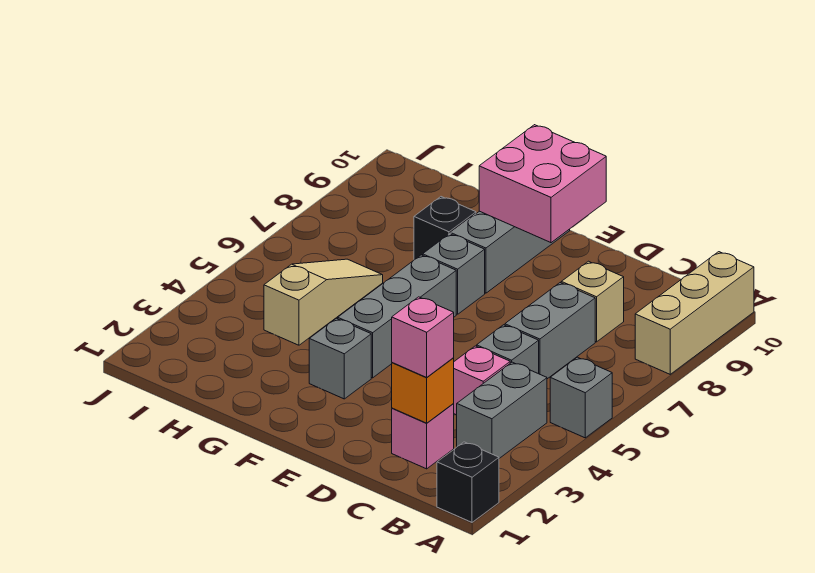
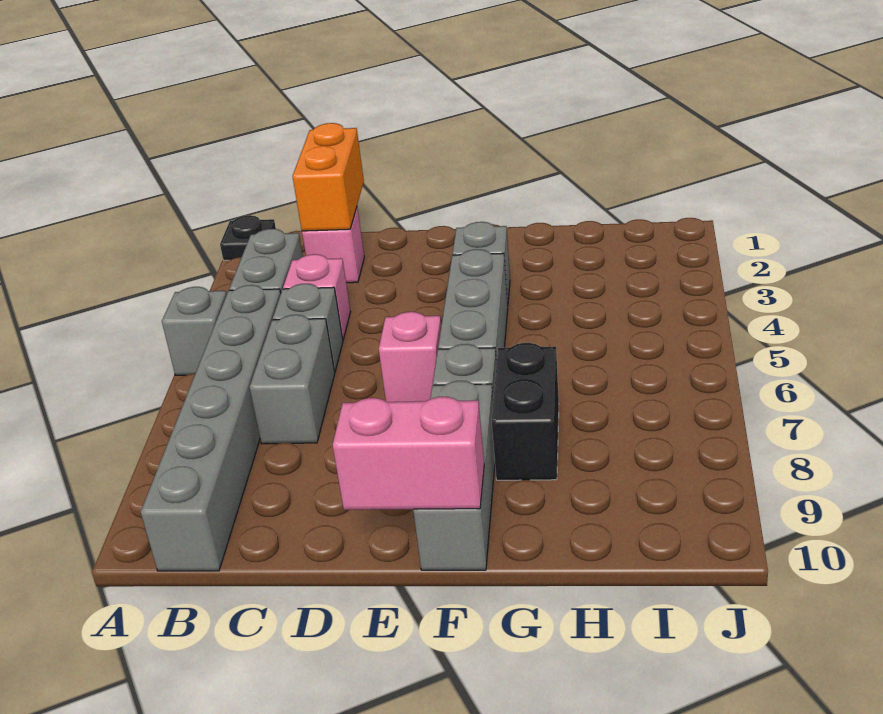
black brick A1 level 1 -> black plate A1 level 1
tan brick A8:A10 level 1 -> none
none -> grey brick B5:B10 level 1
orange brick C2 level 2 -> orange brick C1:C2 level 2
pink brick C2 level 3 -> pink brick E6 level 1
tan brick C8 level 1 -> none
pink brick E9:F10 level 2 -> pink brick E10:F10 level 2
black brick G8 level 1 -> black brick G7:G8 level 1
tan slope H4:H6 level 1 top 4 -> none

